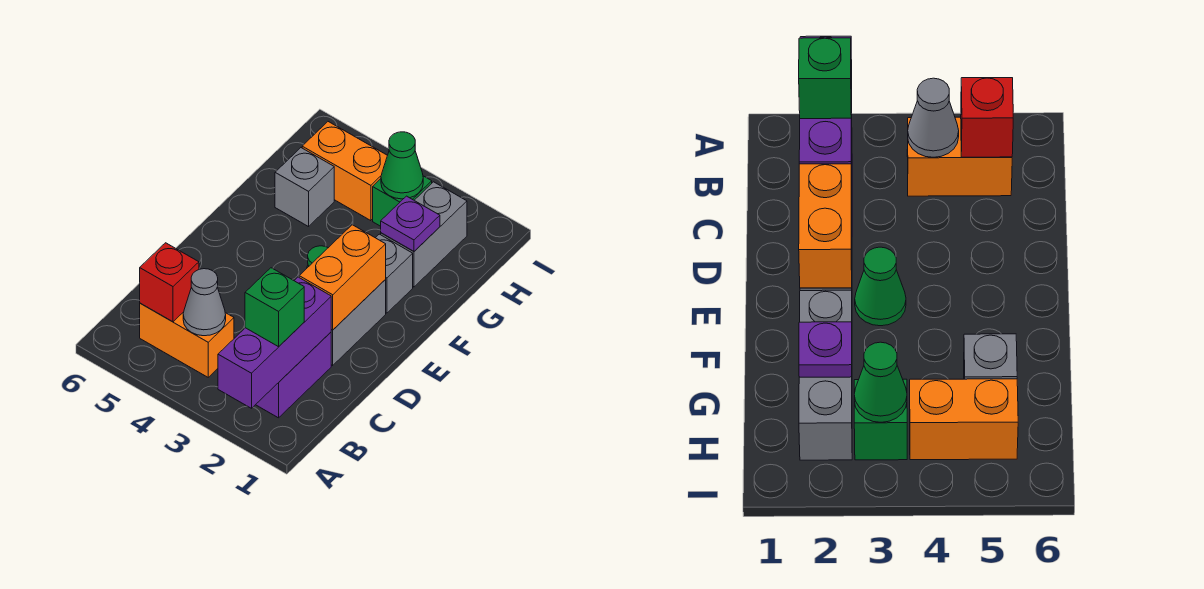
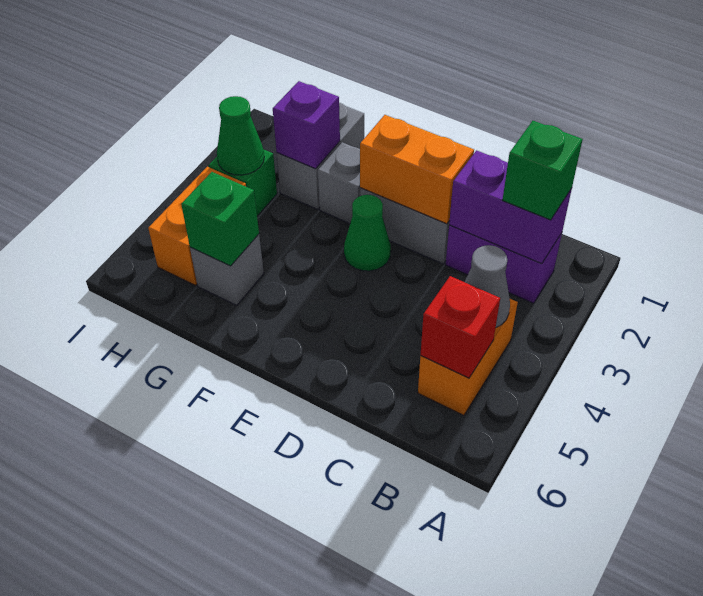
purple brick A2:C2 level 2 -> purple brick B2:C2 level 2
grey brick G2:H2 level 1 -> grey brick G1:G2 level 1
purple plate G2 level 2 -> purple brick G2 level 2
none -> green brick G5 level 2

